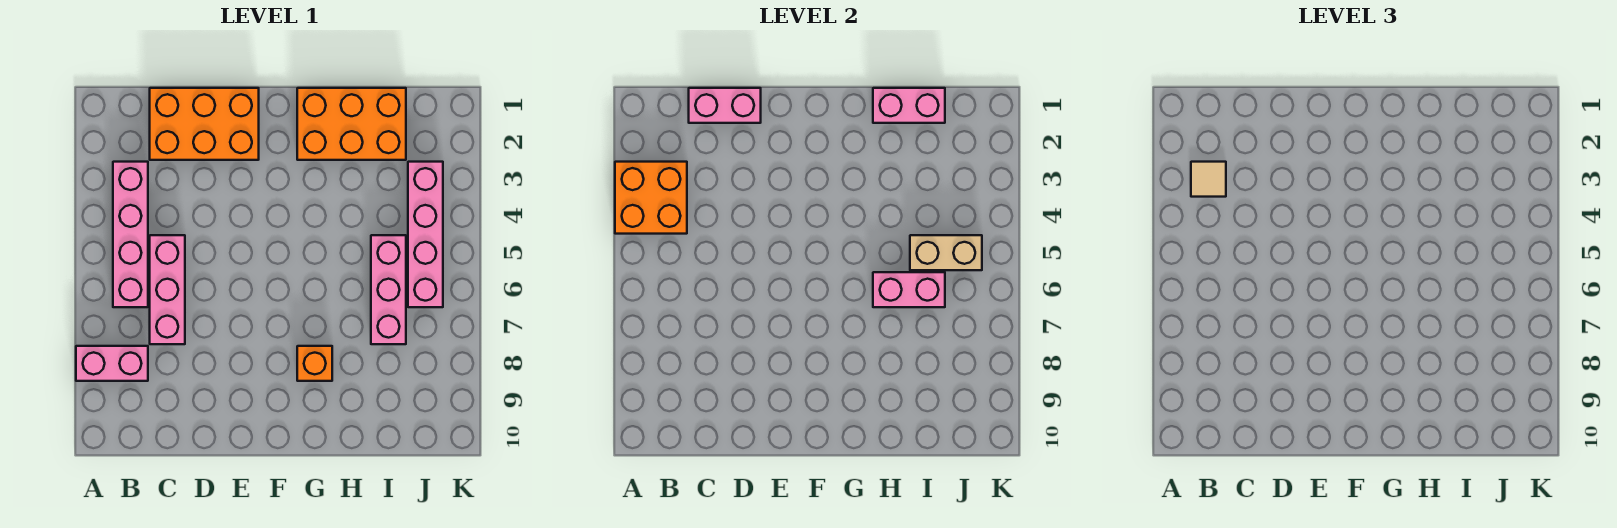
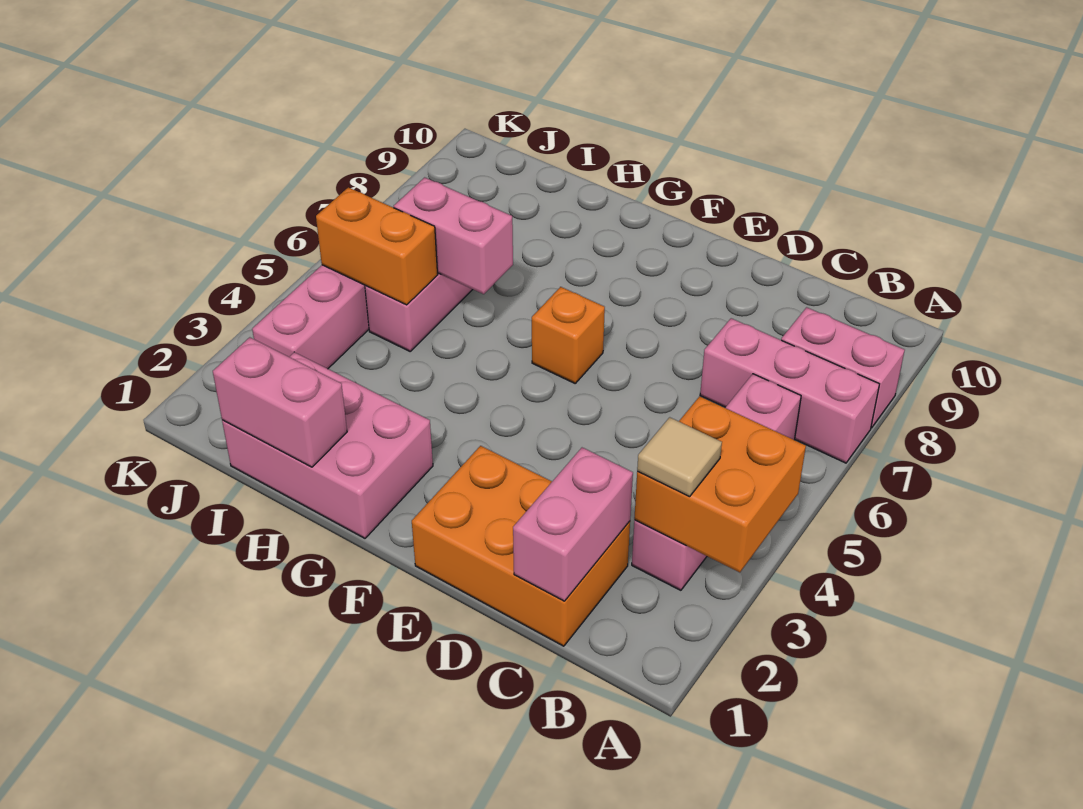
pink brick C1:D1 level 2 -> pink brick C1:C2 level 2
pink brick C5:C7 level 1 -> pink brick A7:C7 level 1
orange brick G1:I2 level 1 -> pink brick G1:I2 level 1
orange brick G8 level 1 -> orange brick F6 level 1
tan brick I5:J5 level 2 -> orange brick I5:J5 level 2

